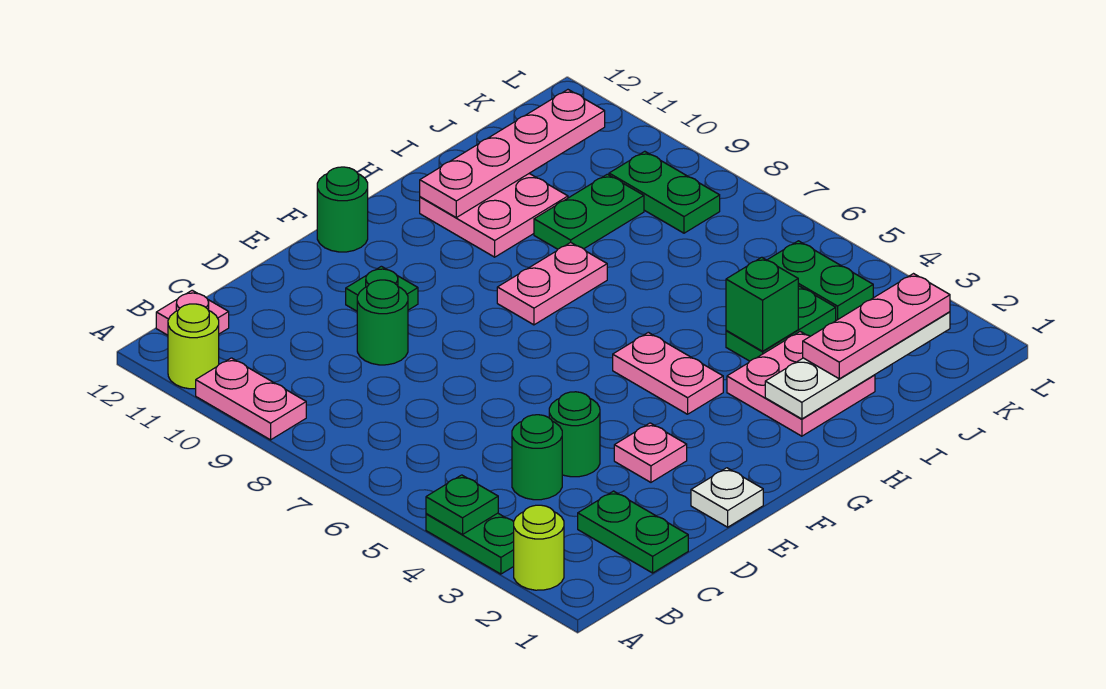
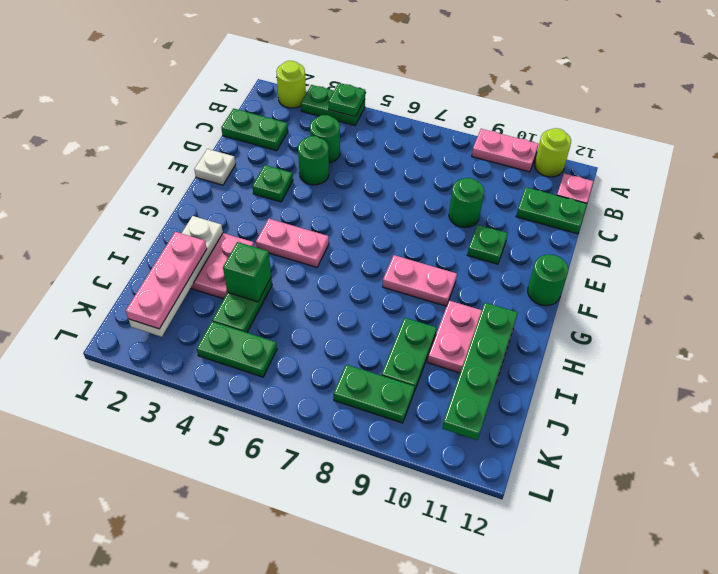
none -> green plate C11:C12 level 1
pink plate E3 level 1 -> green plate E3 level 1
pink plate G8:H8 level 1 -> pink plate G8:G9 level 1
pink plate H11:K11 level 2 -> green plate H11:K11 level 2

